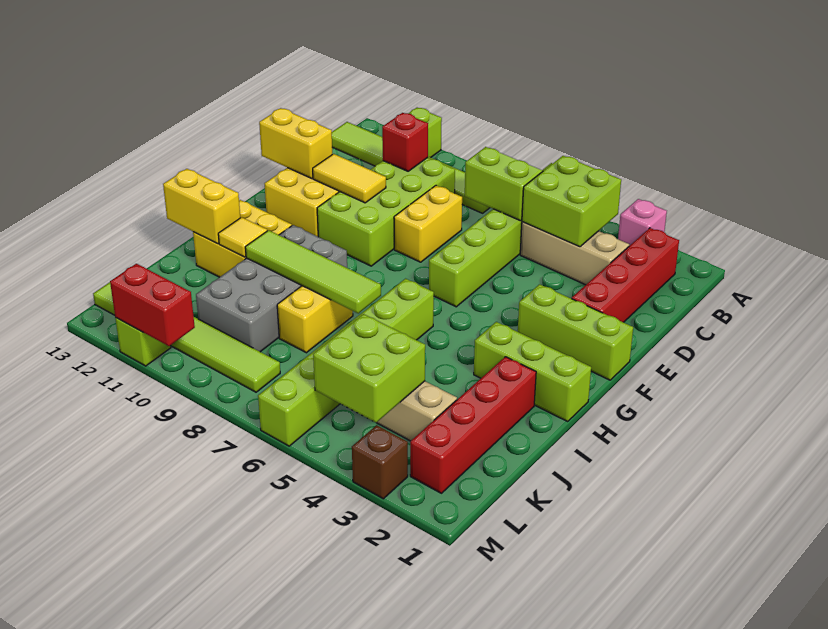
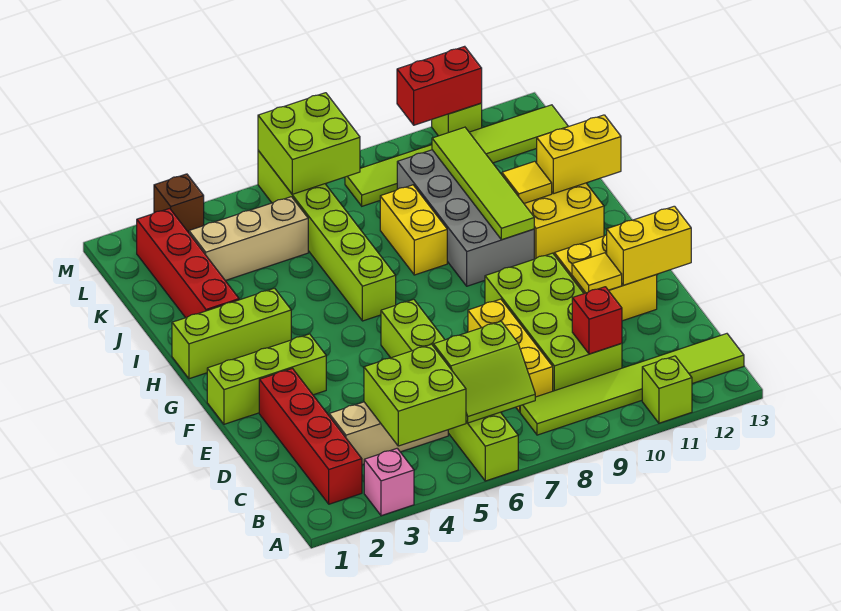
yellow brick D8:E8 level 1 -> yellow brick C8:E8 level 1
yellow tile E10:E11 level 2 -> yellow tile E11 level 2
lime tile I7:I10 level 2 -> lime tile H10:K10 level 2
lime brick K4:L5 level 2 -> lime brick L6:M7 level 2

